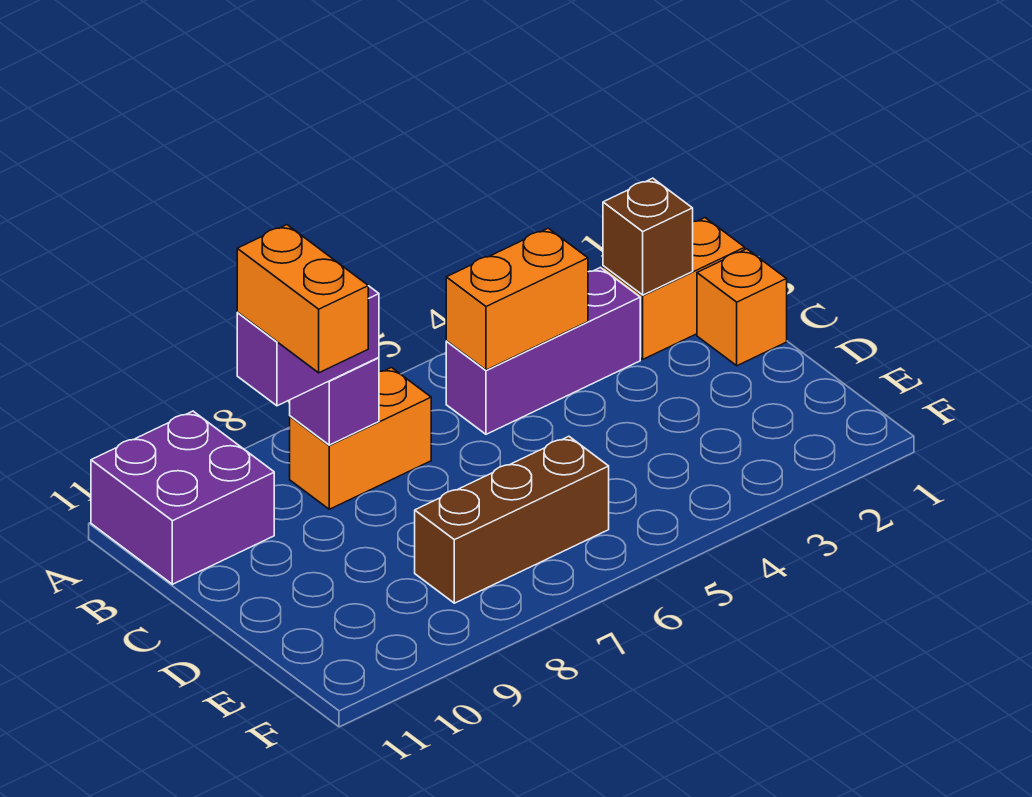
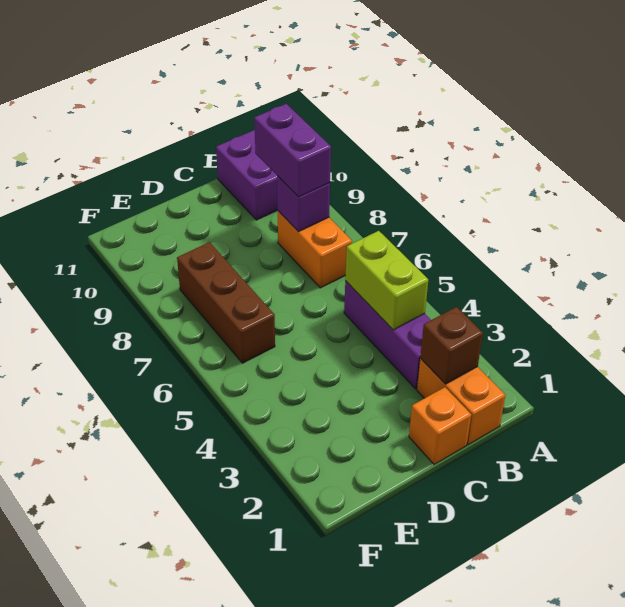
orange brick B4:B5 level 2 -> lime brick B4:B5 level 2
orange brick B9:C9 level 4 -> none

